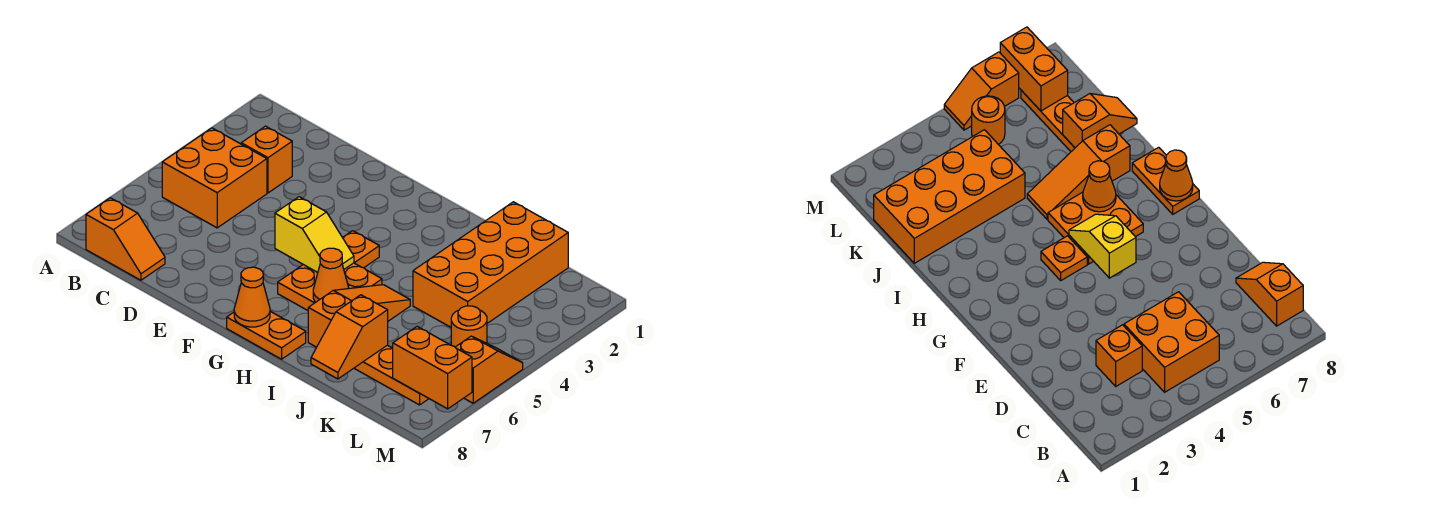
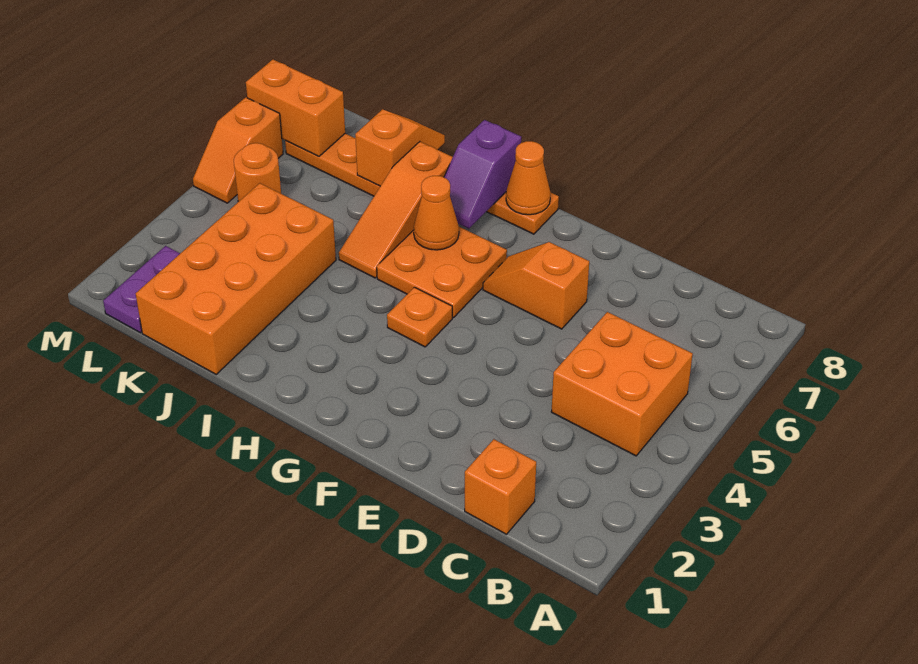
orange slope B8:C8 level 1 top B -> orange slope E6:F6 level 1 top E
orange brick C3 level 1 -> orange brick C1 level 1
yellow slope F5:G5 level 2 top F -> none
none -> purple slope H7:H8 level 2 top 8
none -> purple plate L1:L2 level 1

